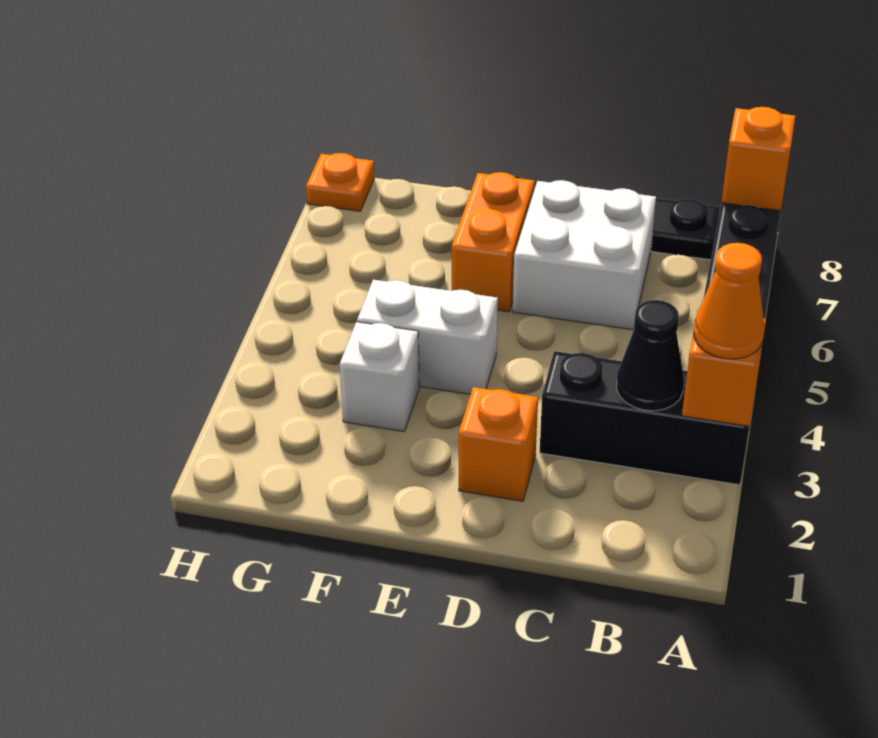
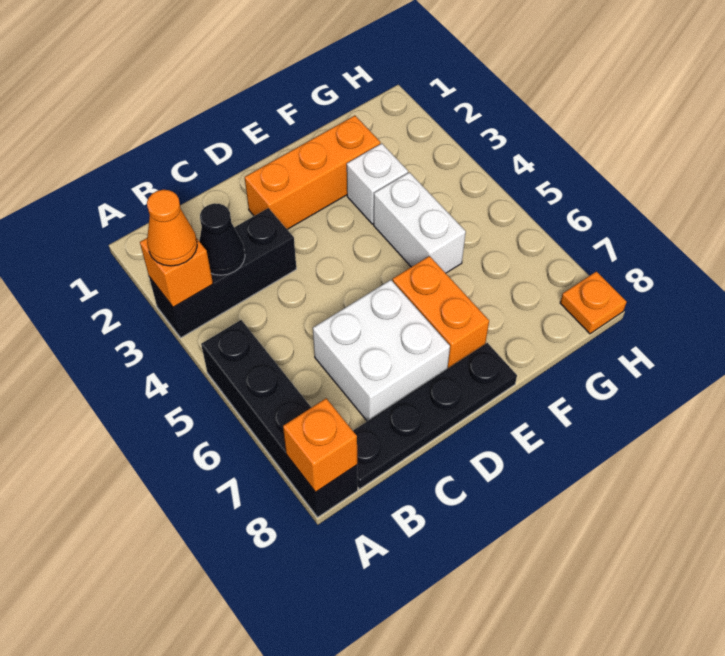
orange brick D2 level 1 -> orange brick D2:F2 level 1
white brick E4:F4 level 1 -> white brick F4:F5 level 1

